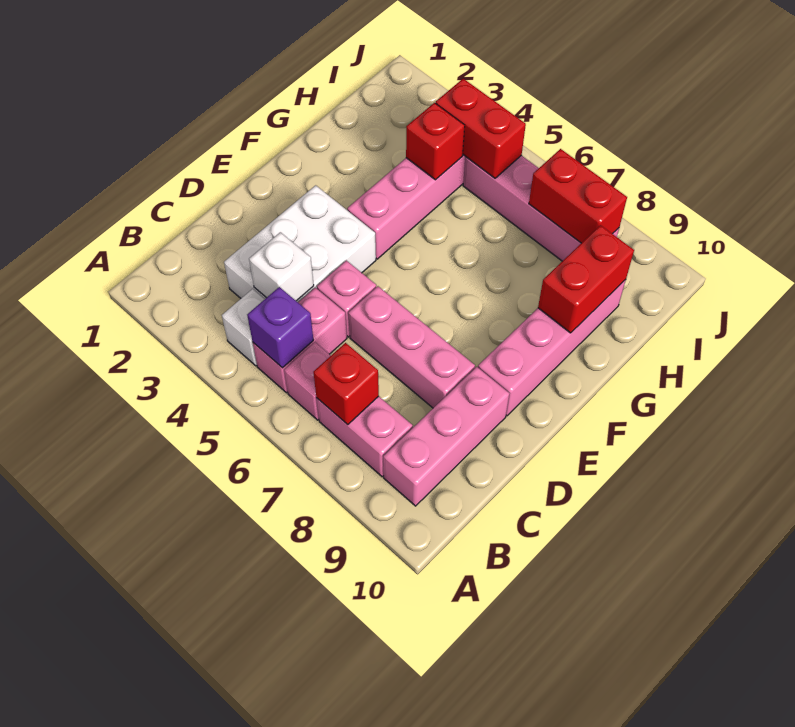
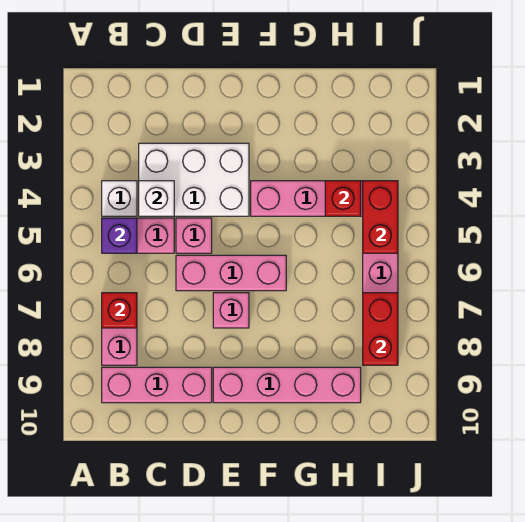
pink brick B6 level 1 -> pink brick E7 level 1
pink brick D6:D8 level 1 -> pink brick D6:F6 level 1
red brick G9:H9 level 2 -> none

